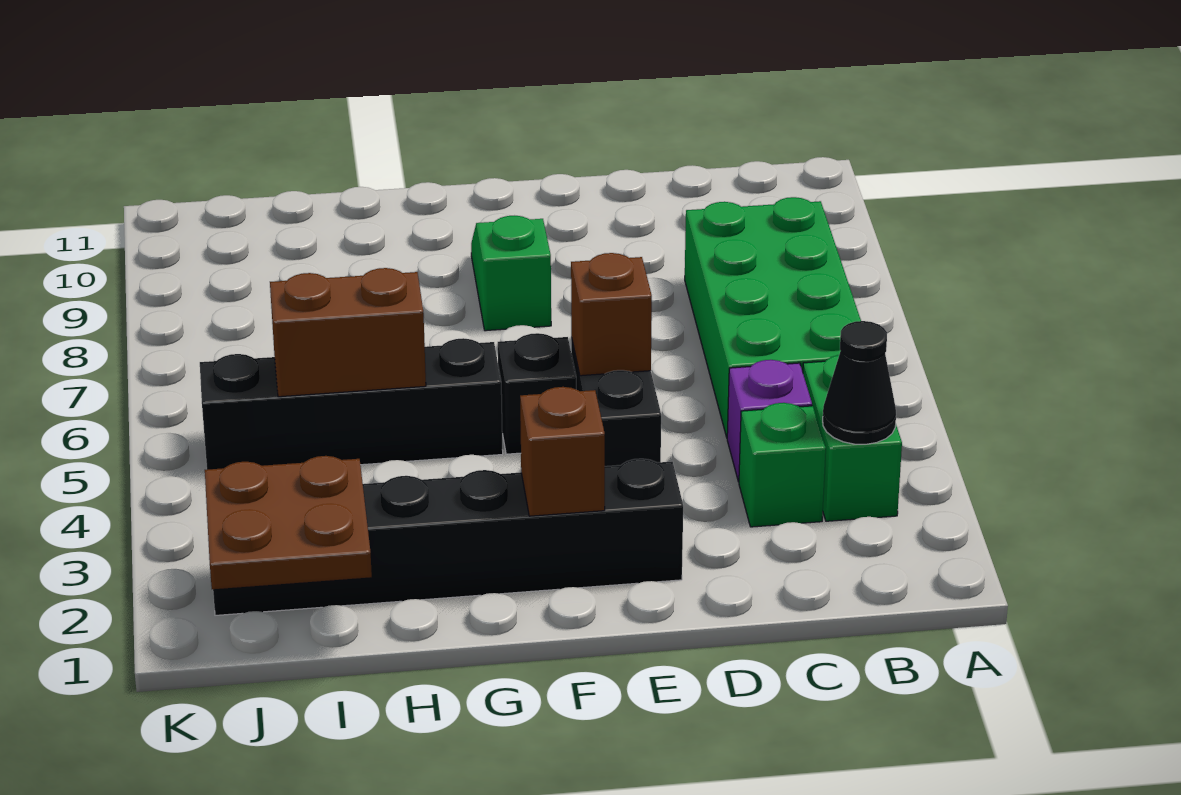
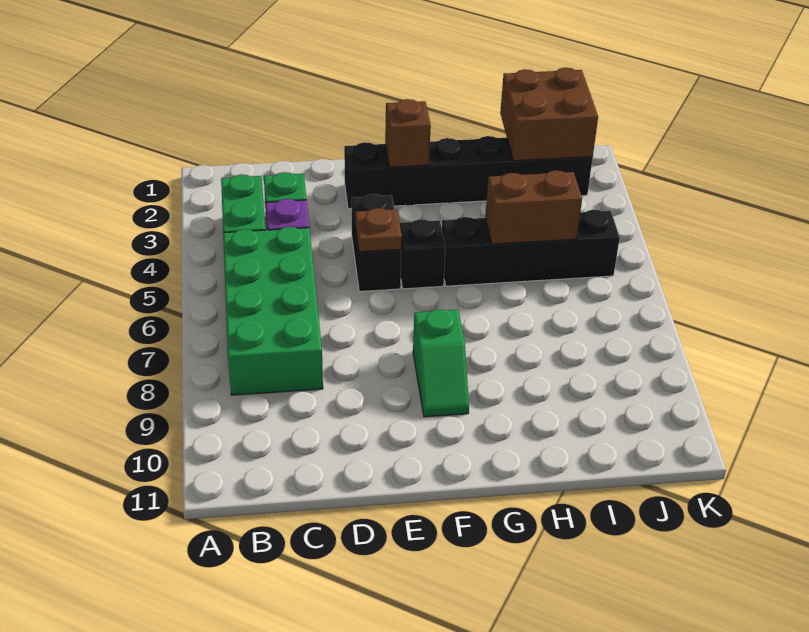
black cone B3 level 2 -> none
brown brick E5 level 2 -> brown plate E5 level 2
brown plate I1:J2 level 2 -> brown brick I1:J2 level 2

